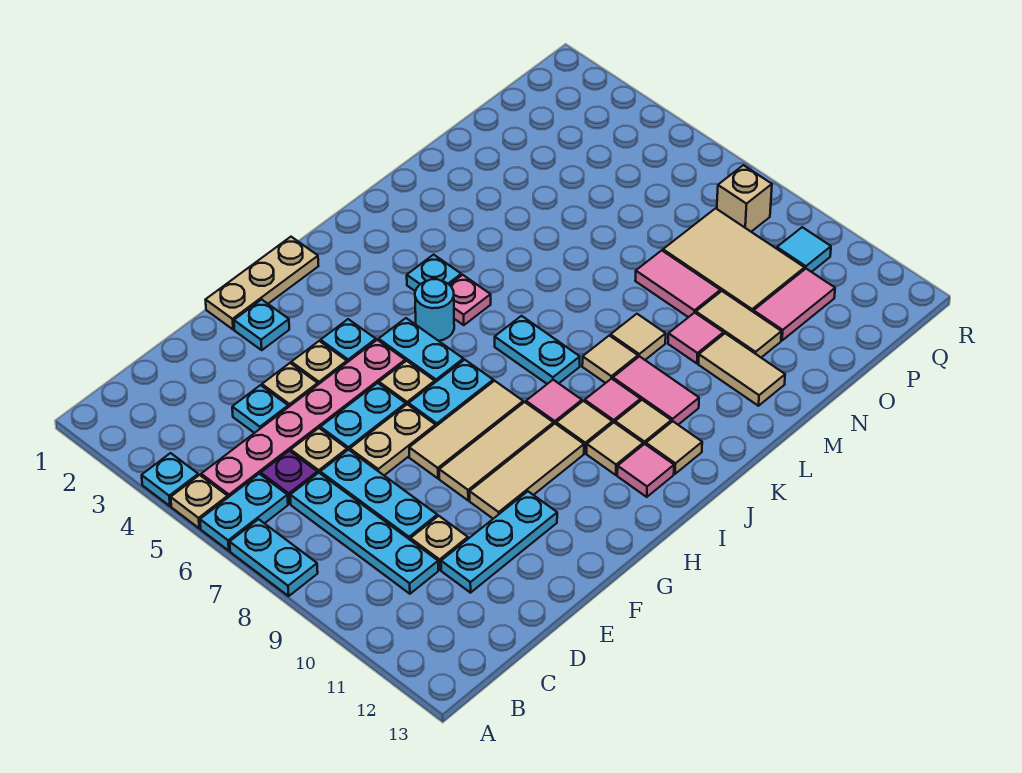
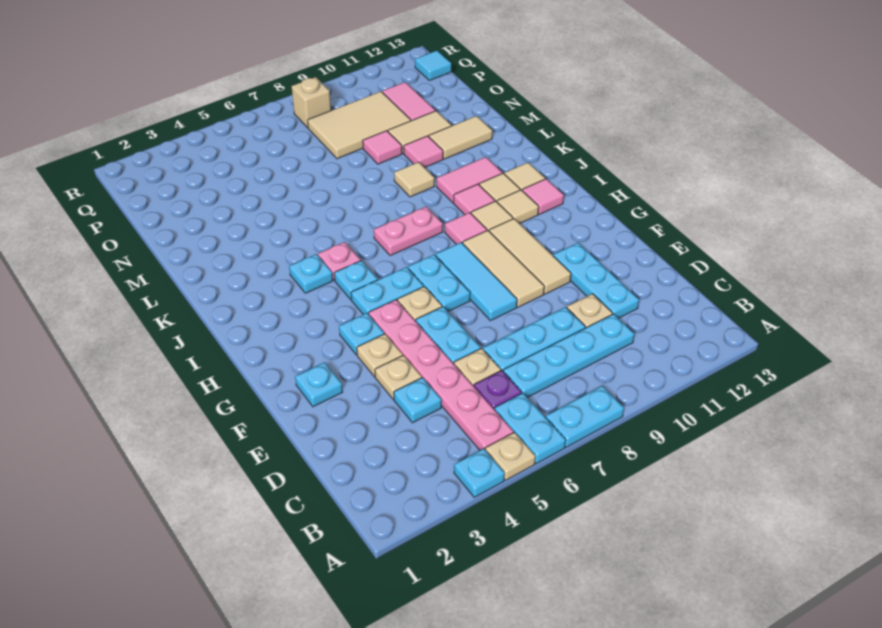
tan plate E7:F7 level 1 -> none
tan plate F1:H1 level 1 -> none
tan tile F8:H8 level 1 -> cyan tile F8:H8 level 1
cyan round brick I5 level 1 -> cyan plate I5 level 1
cyan plate J7:J8 level 1 -> pink plate J7:J8 level 1
tan tile K9 level 1 -> none
pink tile N8:N9 level 1 -> pink tile N9 level 1
cyan tile Q10 level 1 -> cyan tile Q13 level 1

